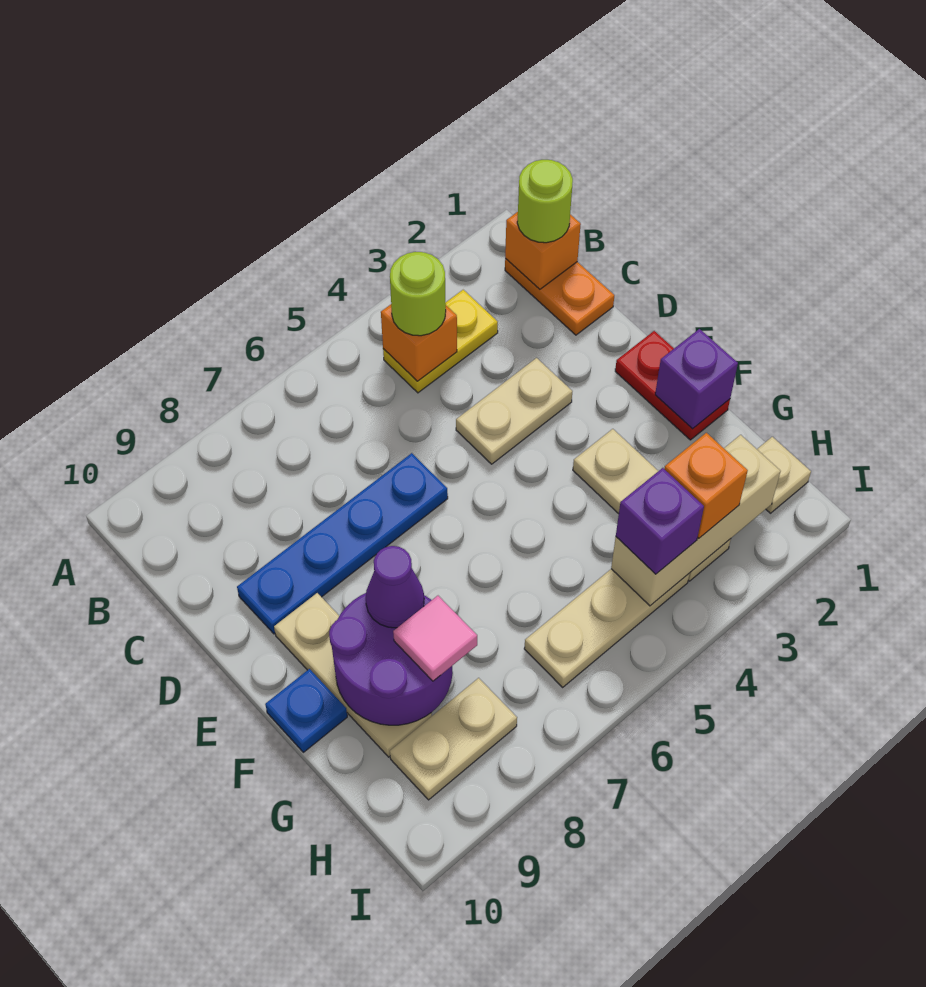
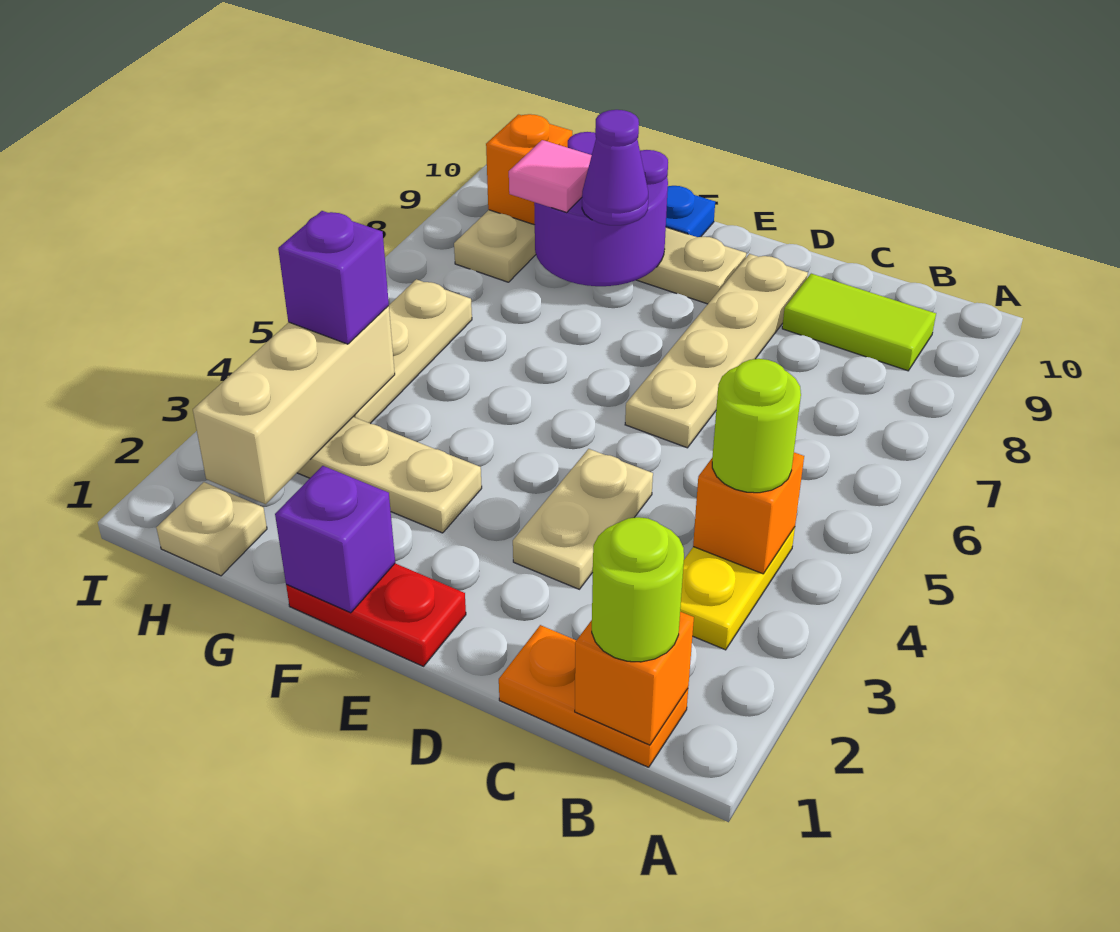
none -> lime tile B9:C9 level 1
blue plate D6:D9 level 1 -> tan plate D6:D9 level 1
orange brick H3 level 3 -> orange brick H9 level 2

